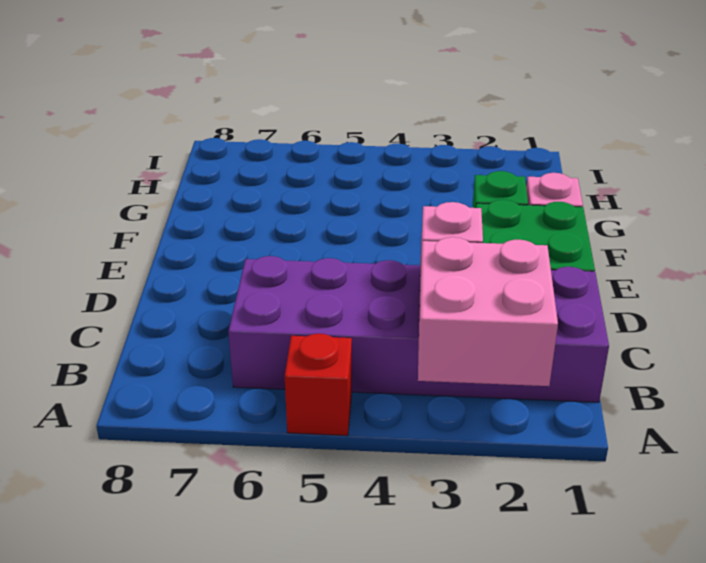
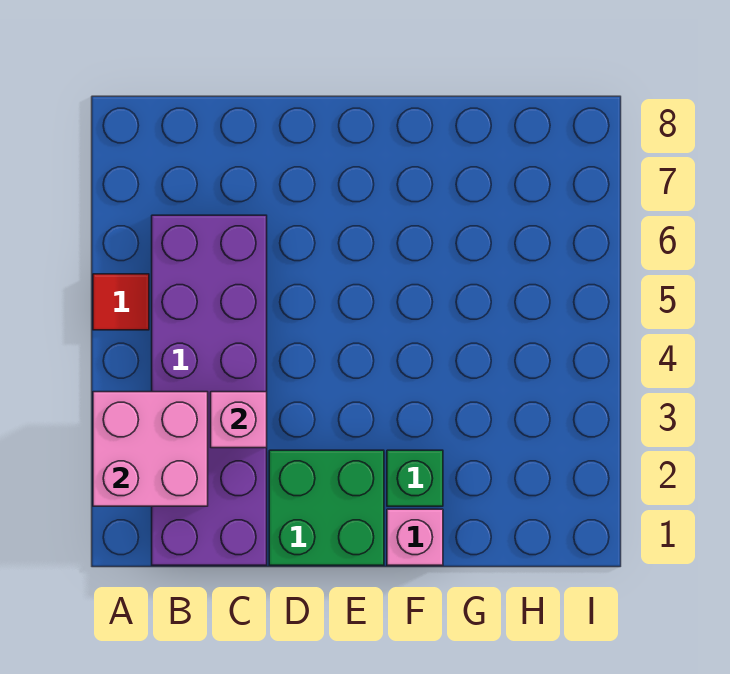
red brick A5 level 1 -> red tile A5 level 1

